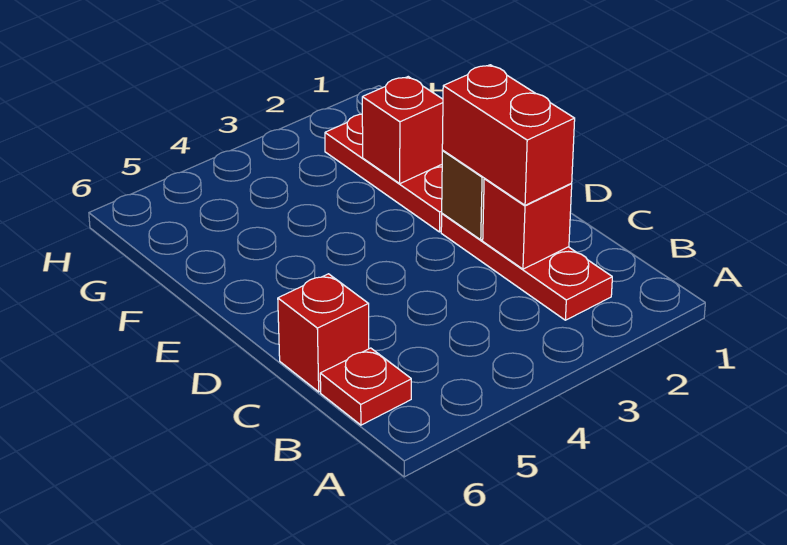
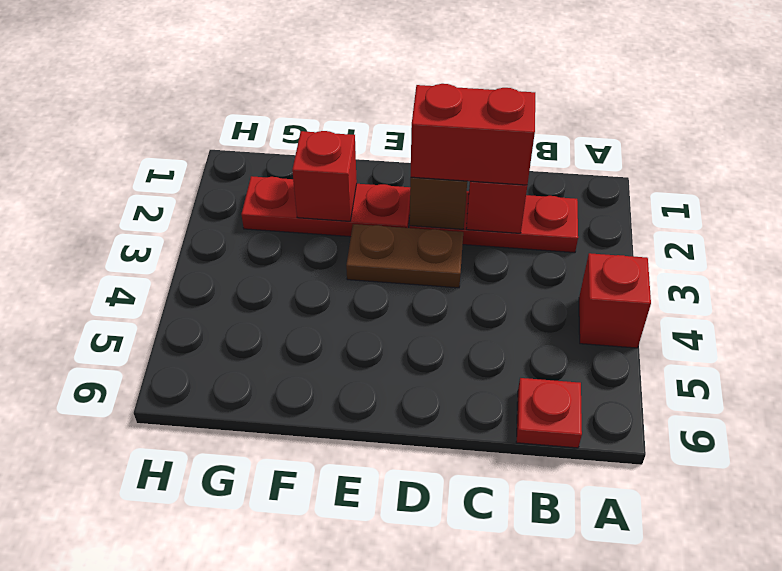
red brick C6 level 1 -> red brick A4 level 1
none -> brown plate D3:E3 level 1

